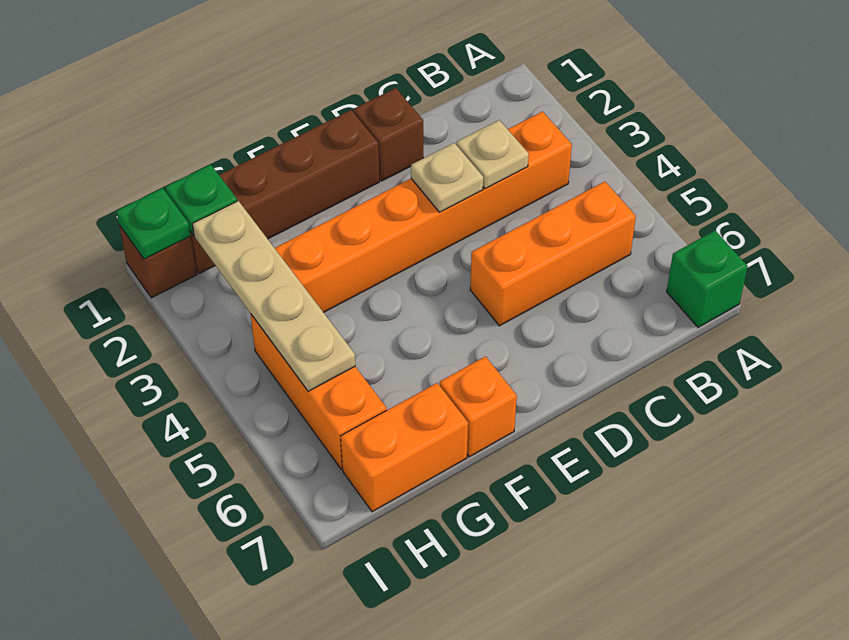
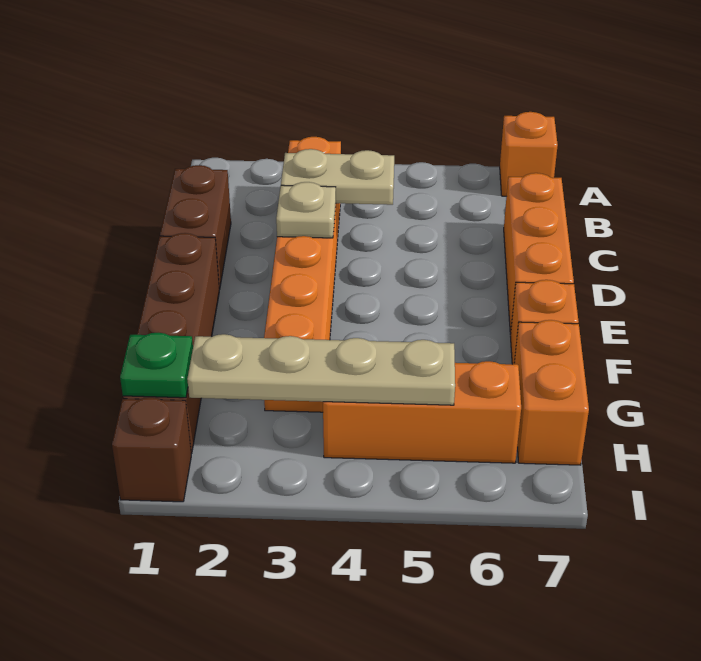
green brick A7 level 1 -> orange brick A7 level 1
orange brick B5:D5 level 1 -> orange brick C7:E7 level 1
tan plate C3 level 2 -> tan plate C3:C4 level 2
brown brick D1 level 1 -> brown brick C1:D1 level 1
green plate I1 level 2 -> none

